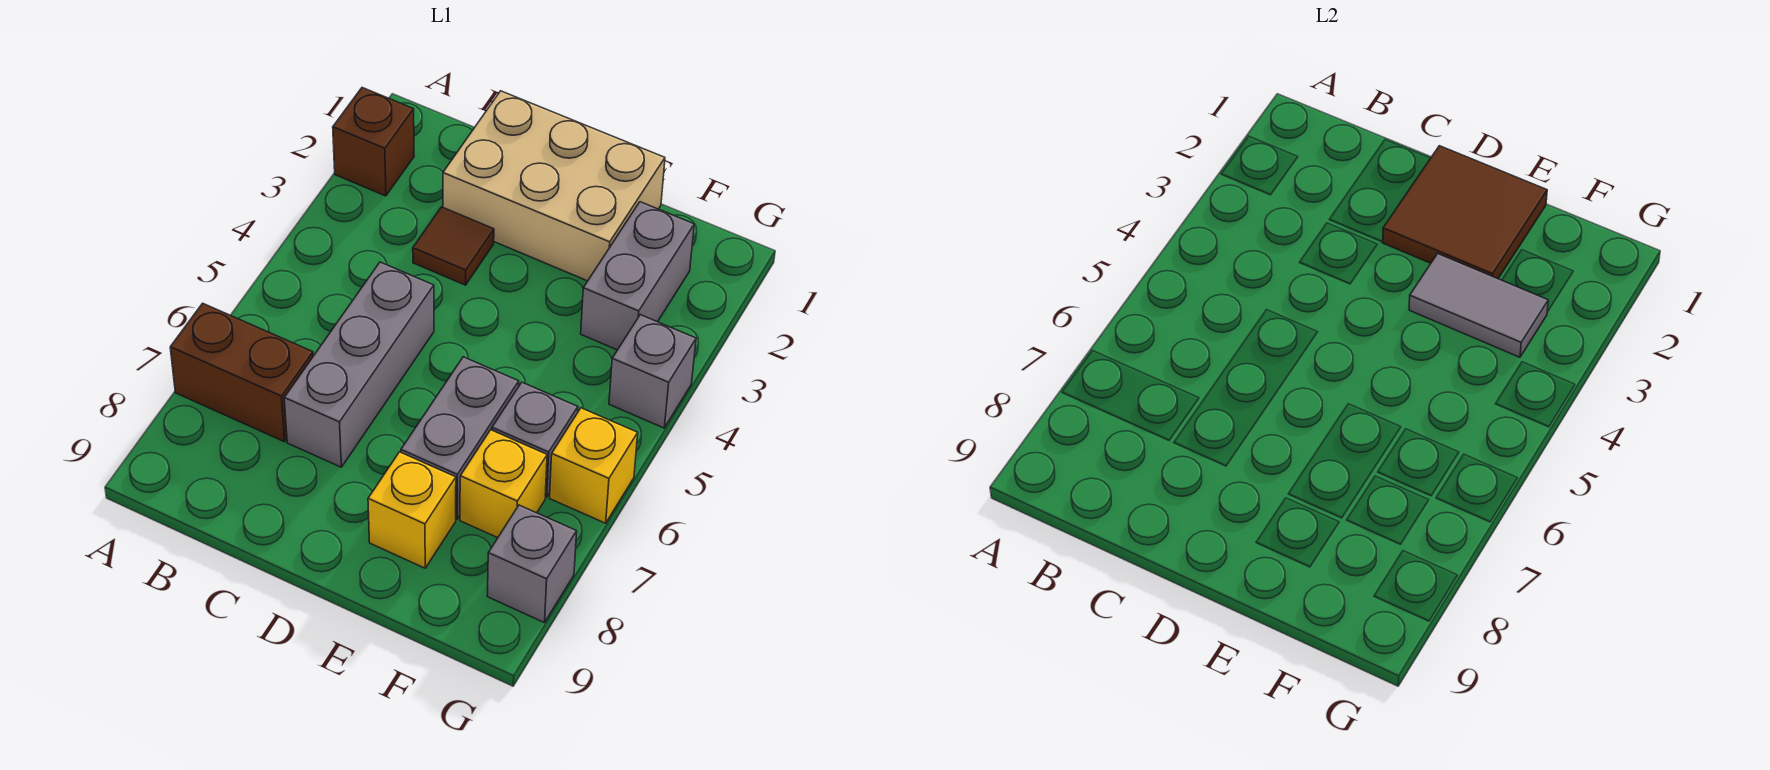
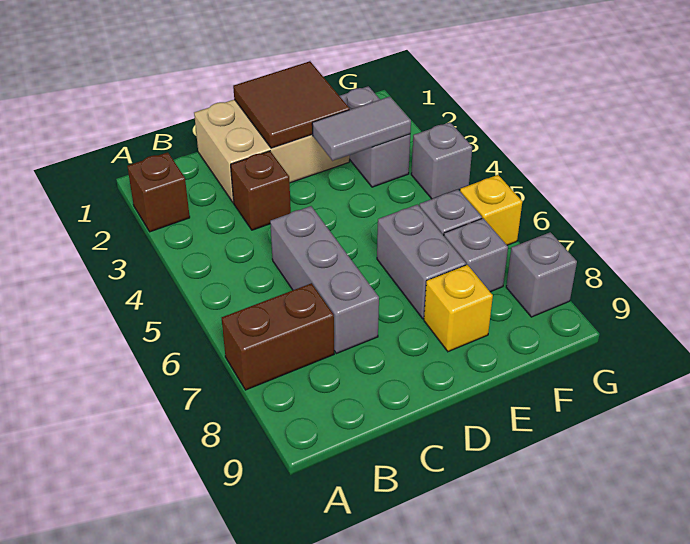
brown tile C3 level 1 -> brown brick C3 level 1
yellow brick F7 level 1 -> grey brick F7 level 1

